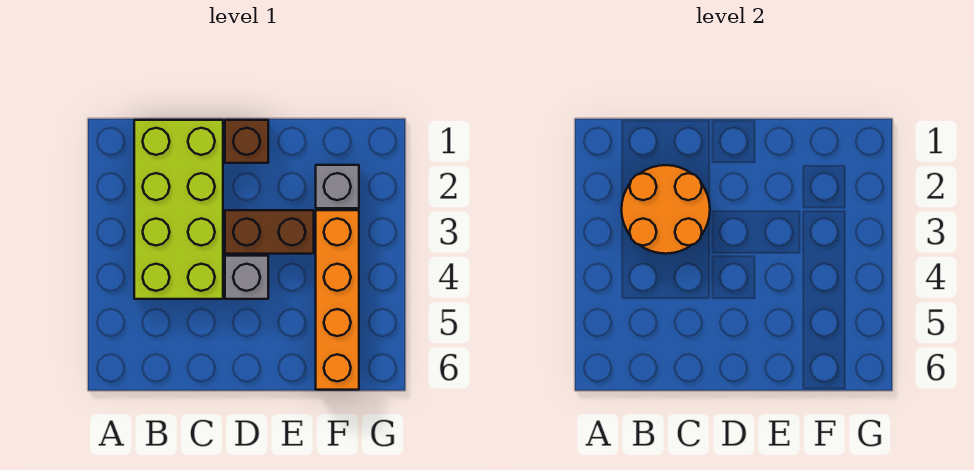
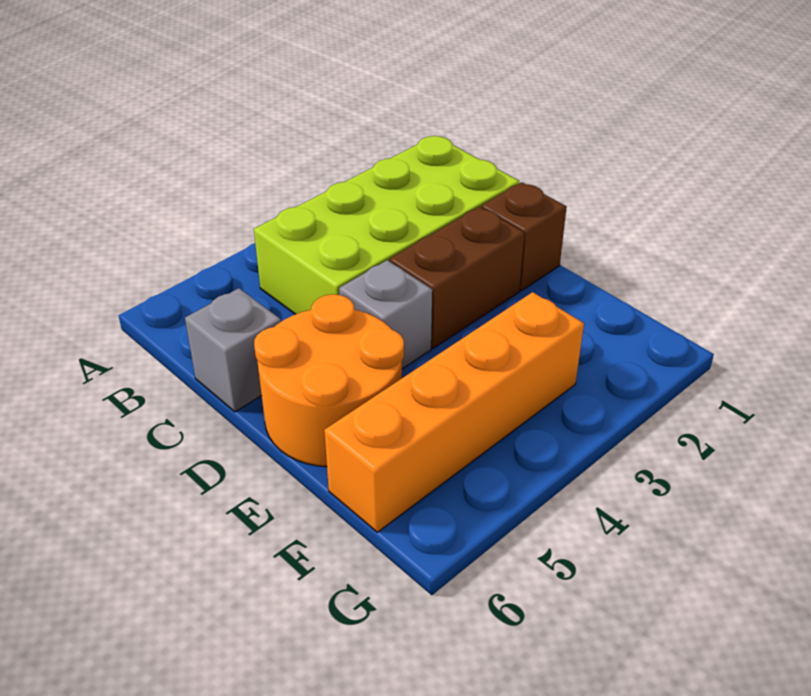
orange round brick B2:C3 level 2 -> orange round brick D5:E6 level 1
brown brick D3:E3 level 1 -> brown brick D2:D3 level 1
grey brick F2 level 1 -> grey brick C6 level 1

